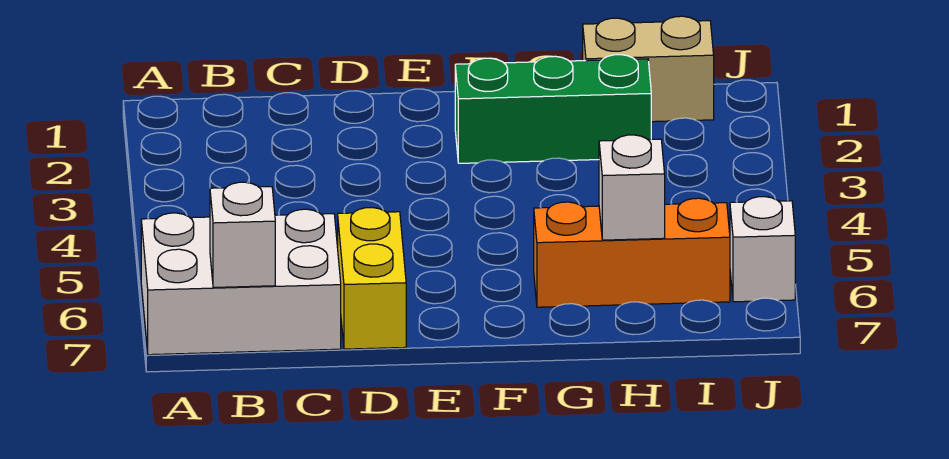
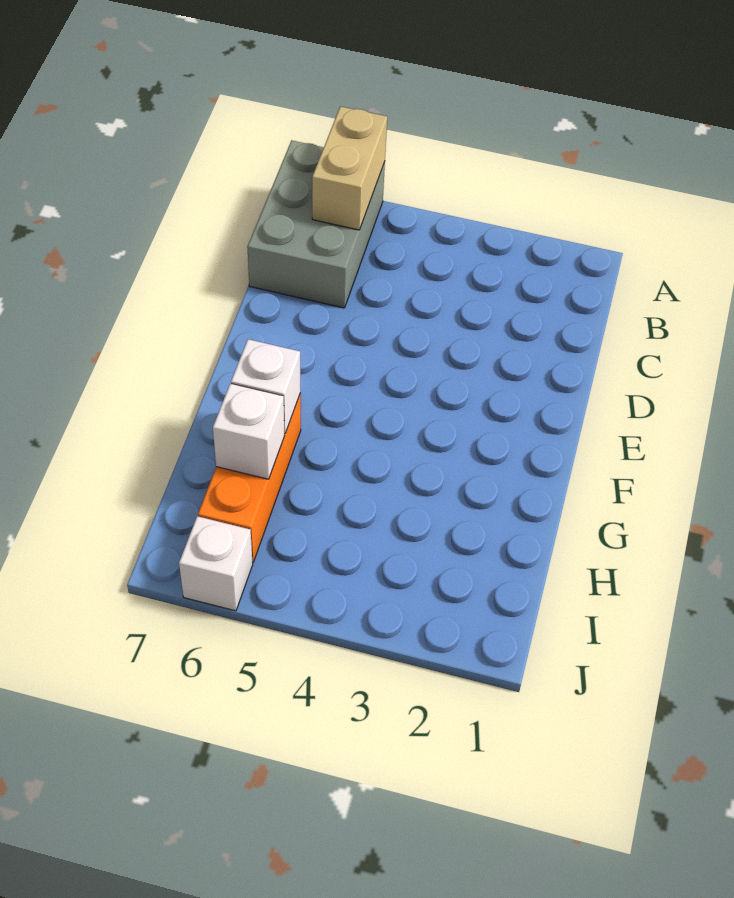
white brick A6:C7 level 1 -> grey brick A6:C7 level 1
white brick B7 level 2 -> white brick G6 level 2
yellow brick D6:D7 level 1 -> none
green brick F2:H2 level 1 -> none
tan brick H1:I1 level 1 -> tan brick A6:B6 level 2

